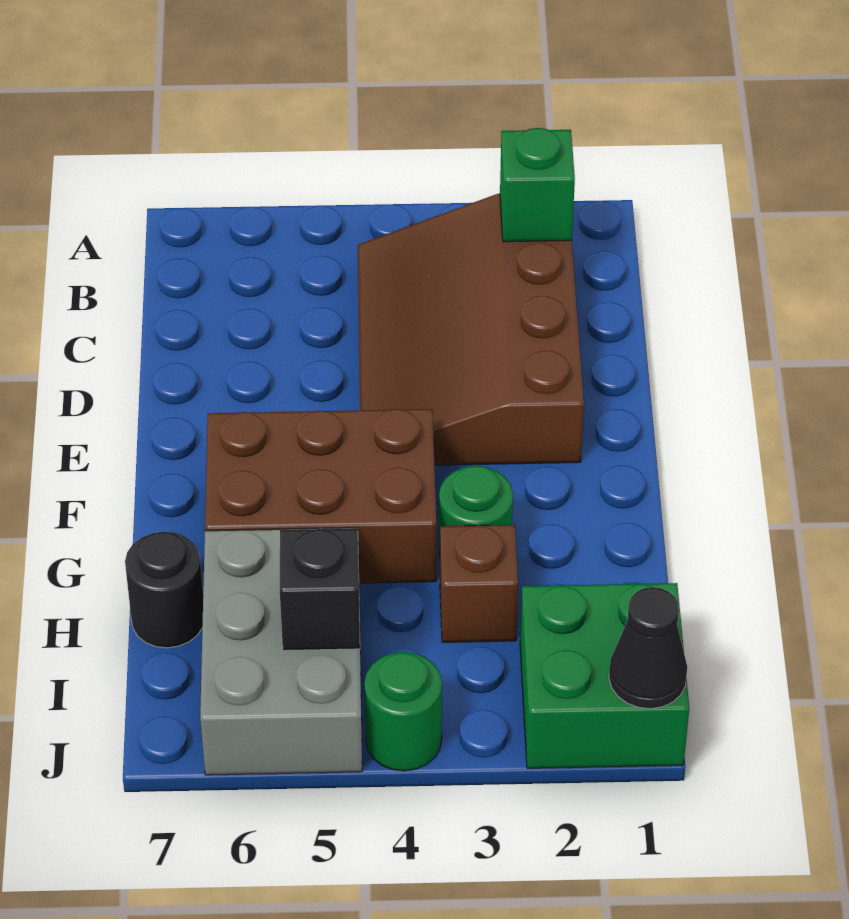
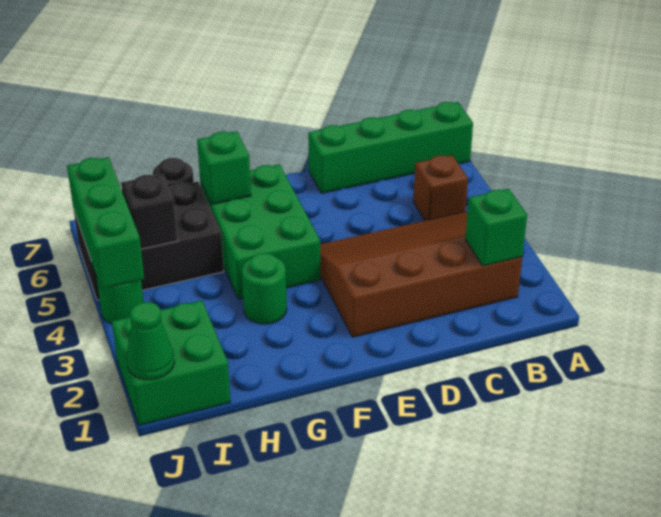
none -> green brick A7:D7 level 1
brown brick F4:G6 level 1 -> green brick F4:G6 level 1
none -> green brick G6 level 2
brown brick H3 level 1 -> brown brick B5 level 1
grey brick H5:J6 level 1 -> black brick H5:J6 level 1
black cone J1 level 2 -> green cone J1 level 2
none -> green brick J4:J6 level 2

